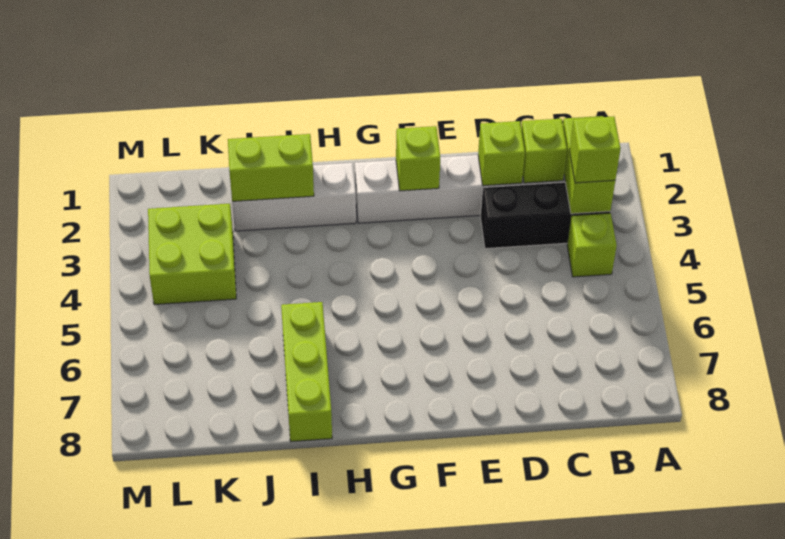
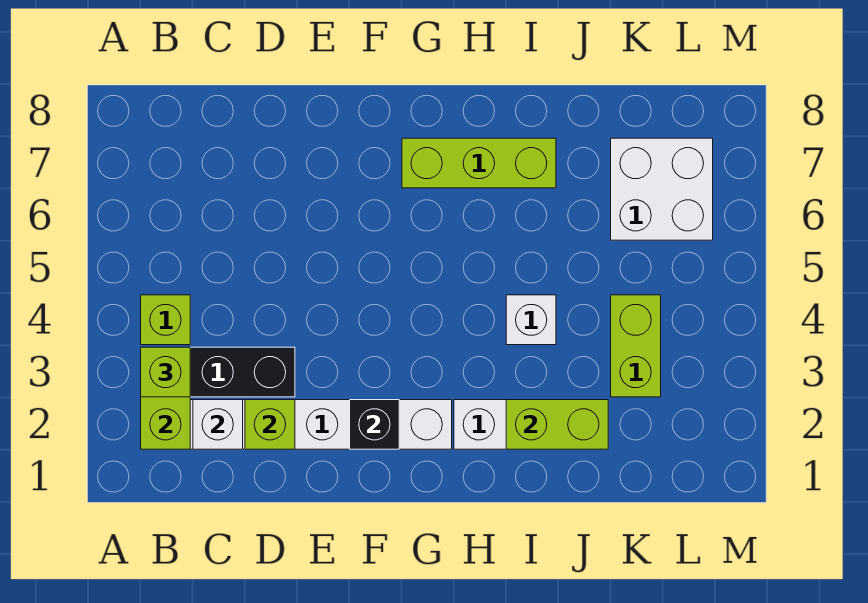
lime brick C2 level 2 -> white brick C2 level 2
lime brick F2 level 2 -> black brick F2 level 2
none -> white brick I4 level 1
lime brick I6:I8 level 1 -> lime brick G7:I7 level 1
lime brick K3:L4 level 1 -> lime brick K3:K4 level 1
none -> white brick K6:L7 level 1

